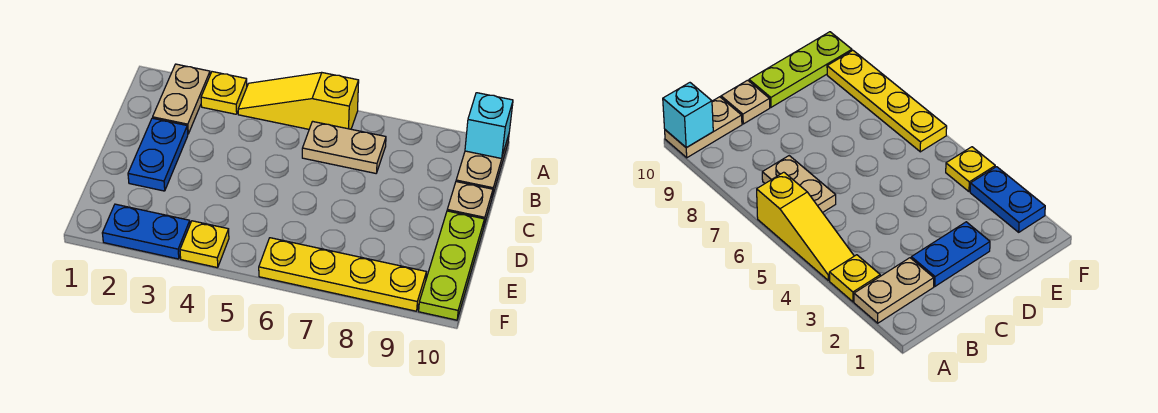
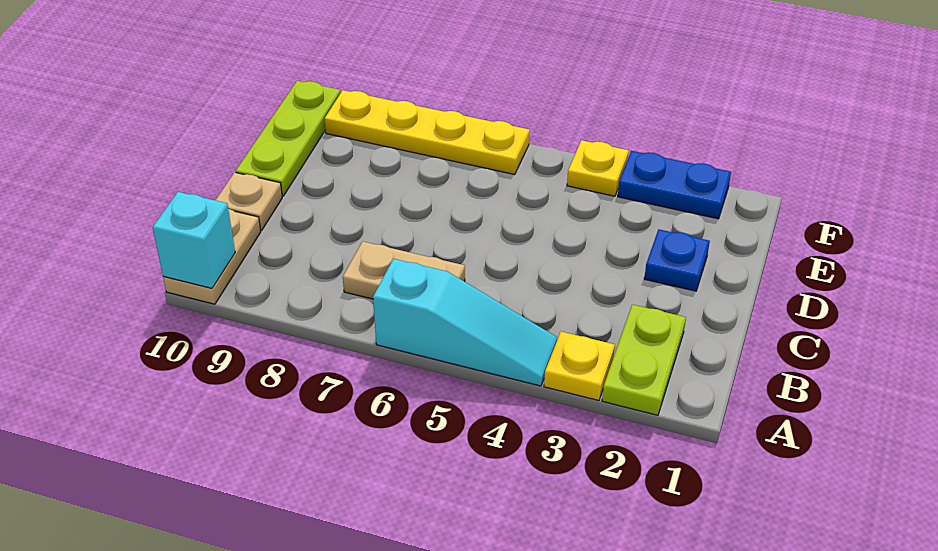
tan plate A2:B2 level 1 -> lime plate A2:B2 level 1
yellow slope A4:A6 level 1 top 6 -> cyan slope A4:A6 level 1 top 6
blue plate C2:D2 level 1 -> blue plate D2 level 1

